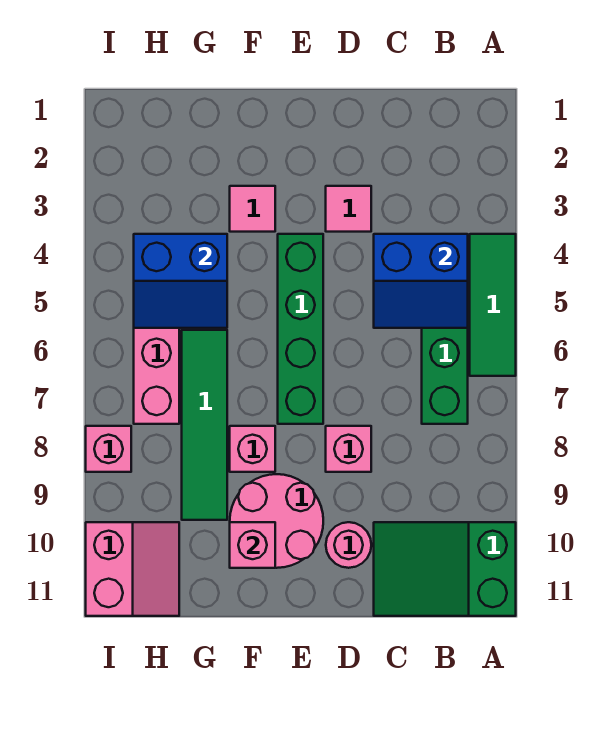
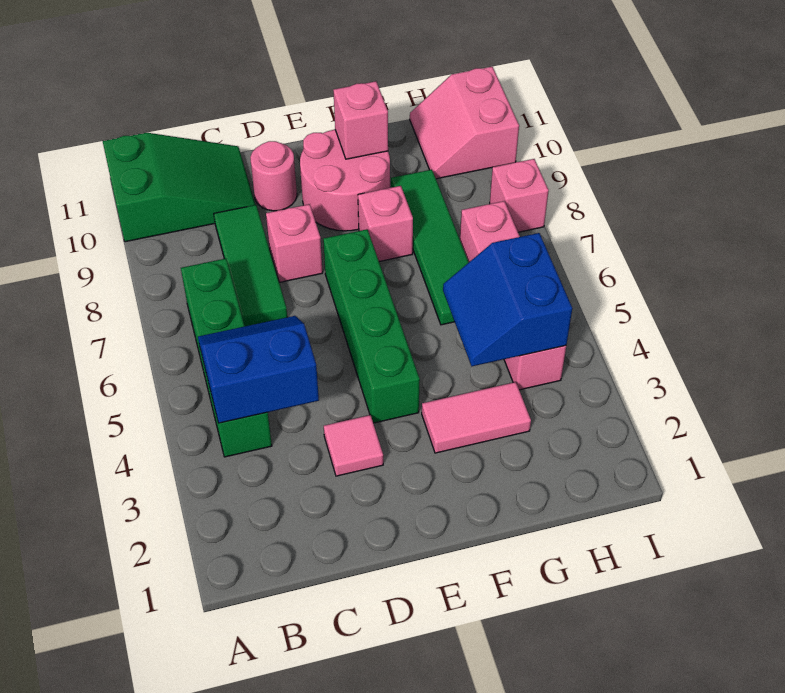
green tile A4:A6 level 1 -> green tile C7:C9 level 1
pink tile F3 level 1 -> pink tile F3:G3 level 1
blue slope G4:H5 level 2 top 4 -> blue slope G4:H5 level 2 top H

